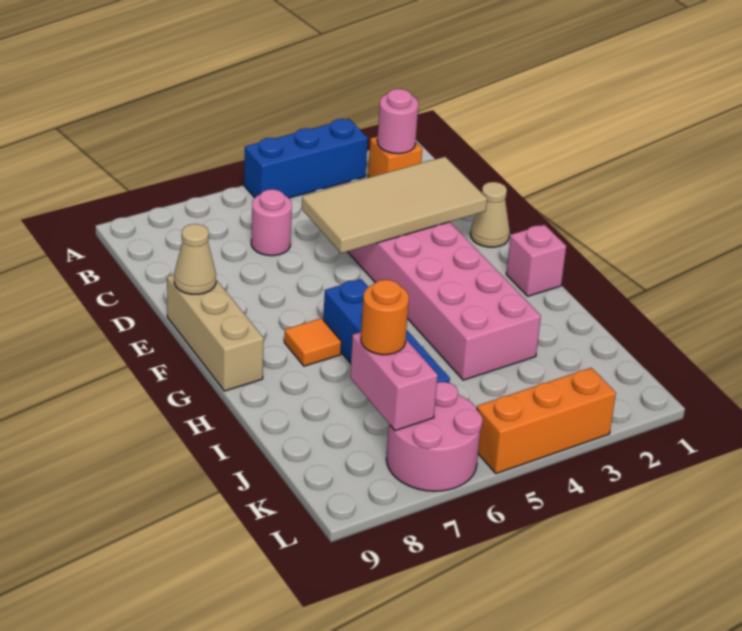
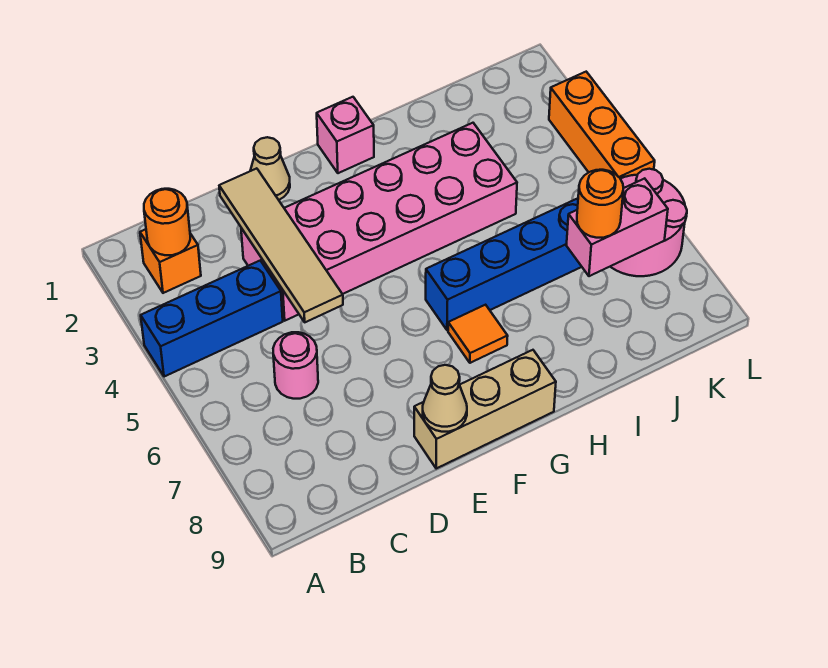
blue brick A3:A5 level 1 -> blue brick A4:C4 level 1
pink round brick B2 level 2 -> orange round brick B2 level 2
tan tile D2:E5 level 2 -> tan tile D2:D5 level 2

